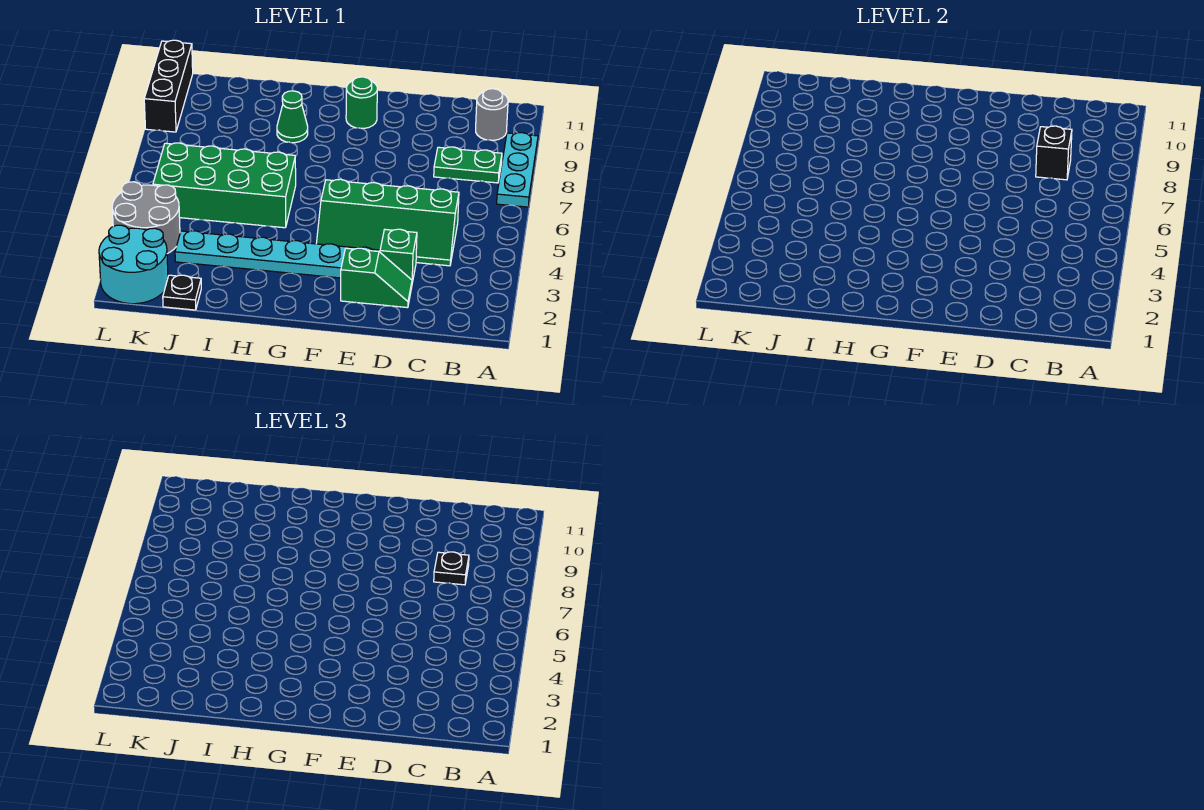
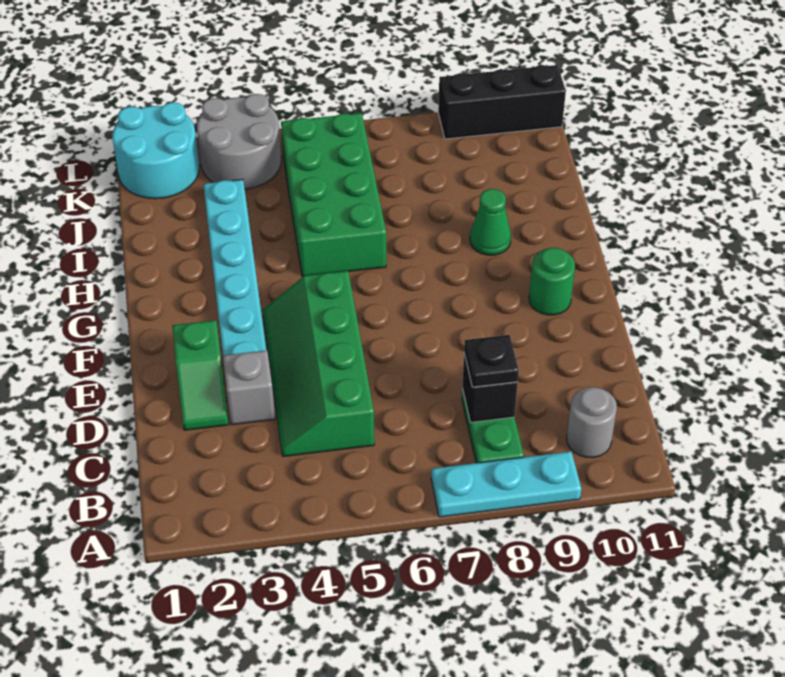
green brick D3 level 1 -> grey brick D3 level 1
black plate J1 level 1 -> none

